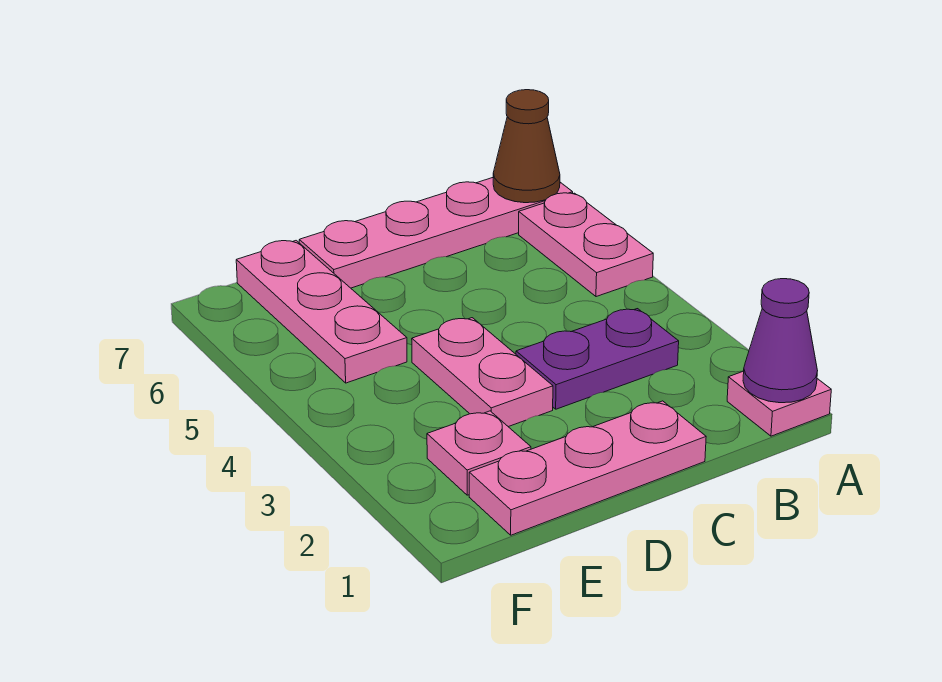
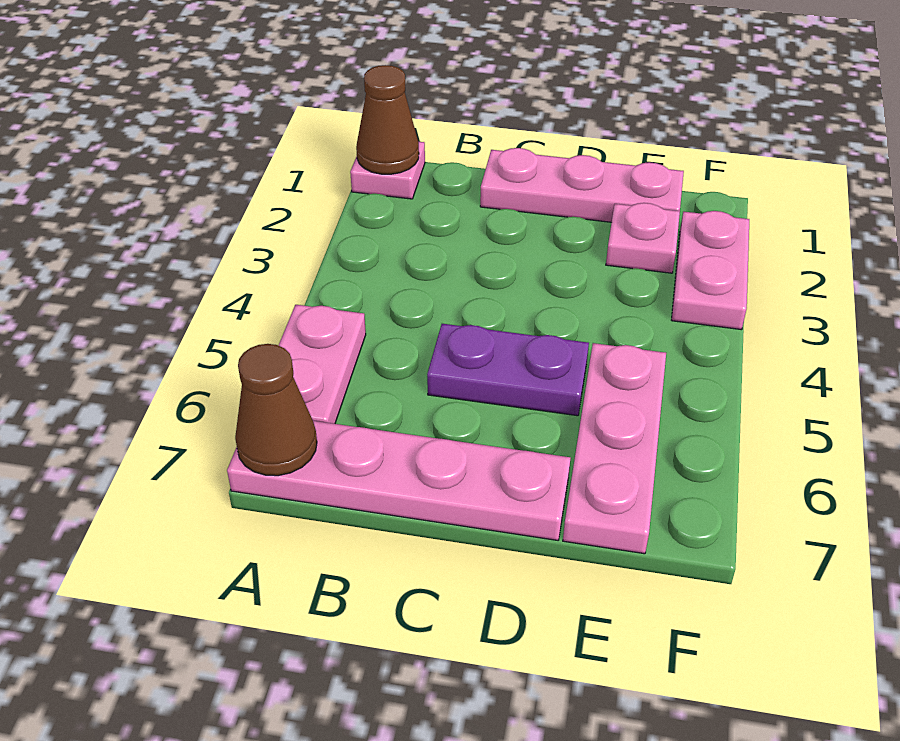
purple cone A1 level 2 -> brown cone A1 level 2
purple plate B3:C3 level 1 -> purple plate C5:D5 level 1
pink plate D3:D4 level 1 -> pink plate F2:F3 level 1

